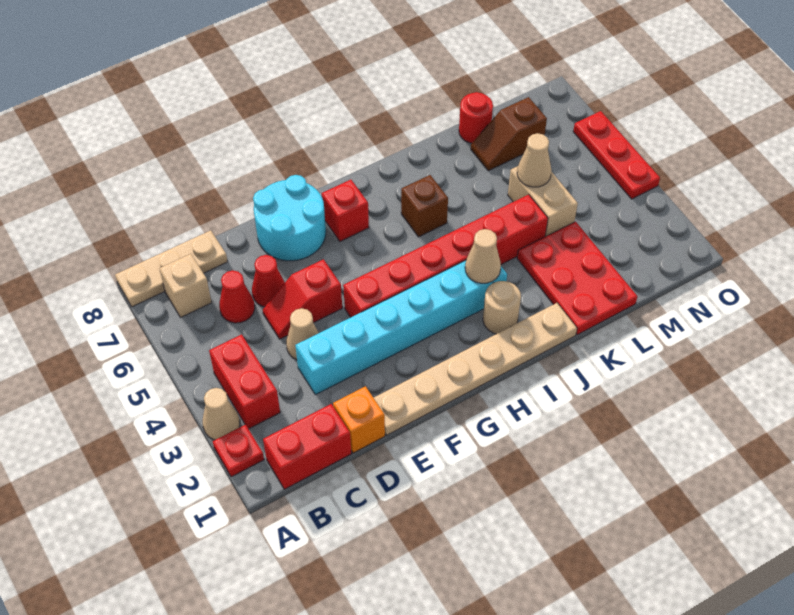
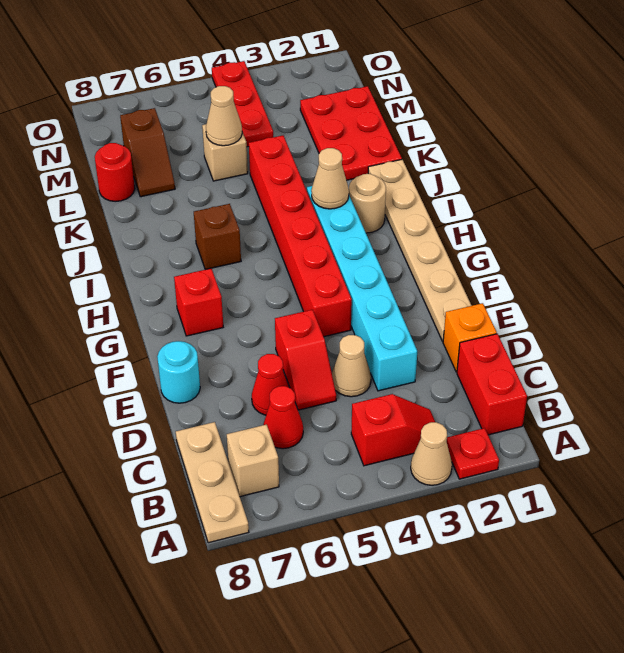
red brick B3:B4 level 1 -> red slope B3:B4 level 1 top 4
cyan round brick E7:F8 level 1 -> cyan round brick E8 level 1
red plate K1:L3 level 1 -> red plate K1:M2 level 1
tan brick L4:L5 level 1 -> tan brick L5 level 1
red plate O4:O6 level 1 -> red plate M4:O4 level 1

